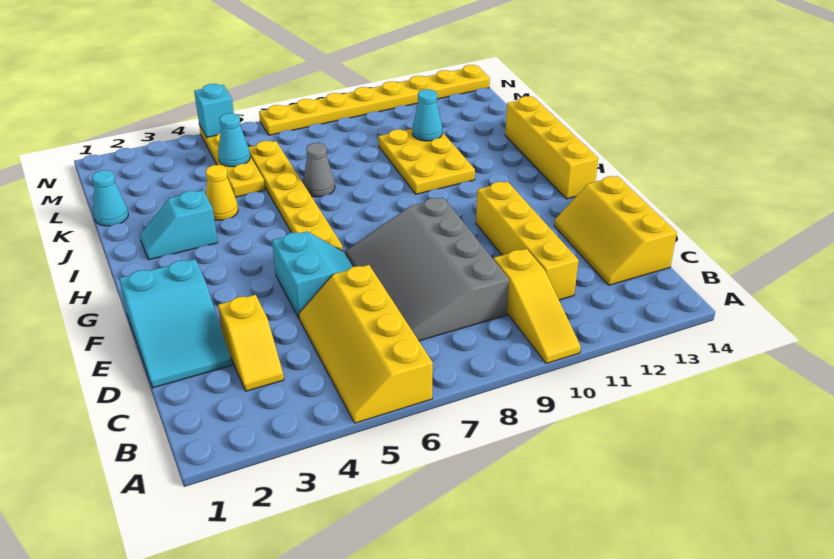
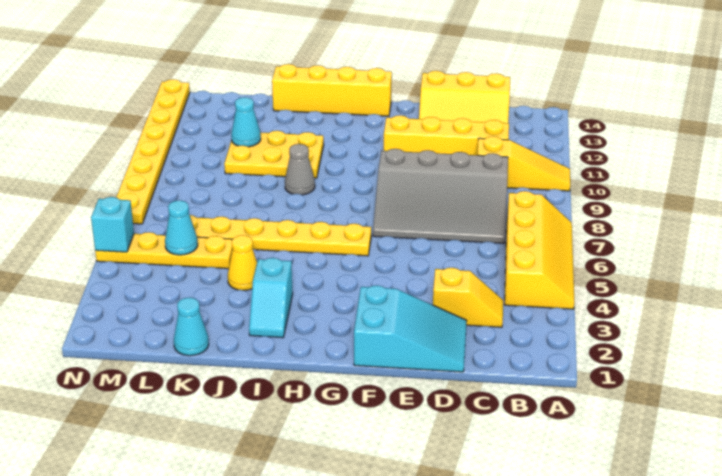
yellow slope A5:D6 level 1 top 6 -> yellow slope A4:B7 level 1 top B
cyan slope E5:F6 level 1 top 5 -> none
grey cone J7 level 1 -> grey cone I9 level 1

